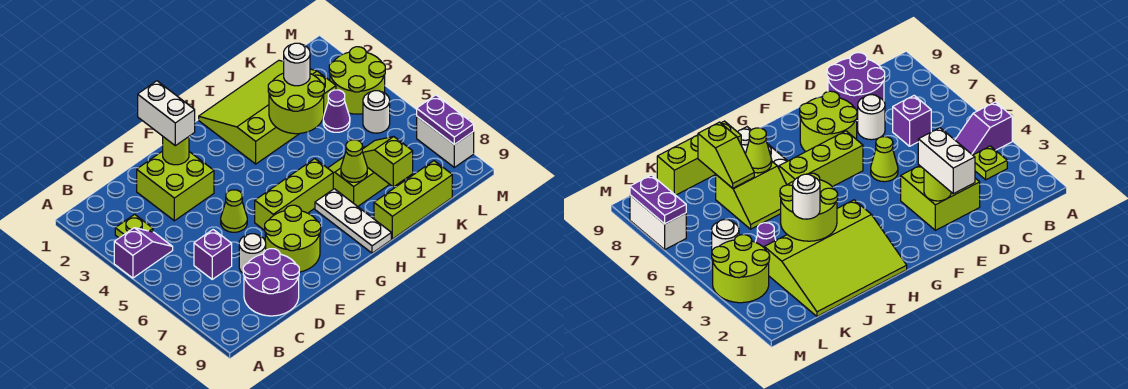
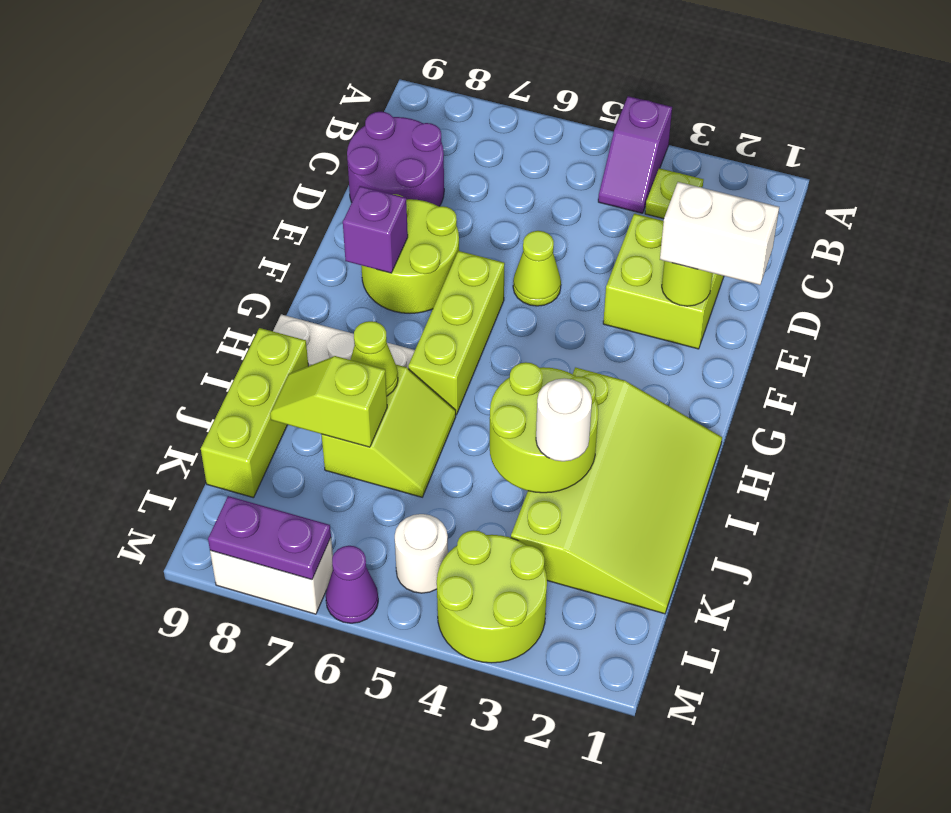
purple brick C6 level 1 -> purple brick F8 level 2
white round brick D7 level 1 -> none
lime slope J7:J8 level 2 top 8 -> lime slope J7:J8 level 2 top 7
purple cone K4 level 1 -> purple cone M6 level 1

